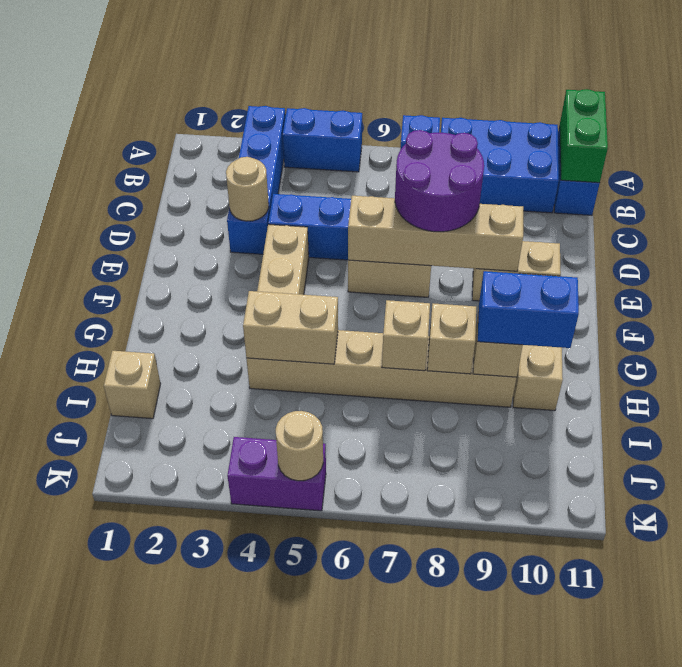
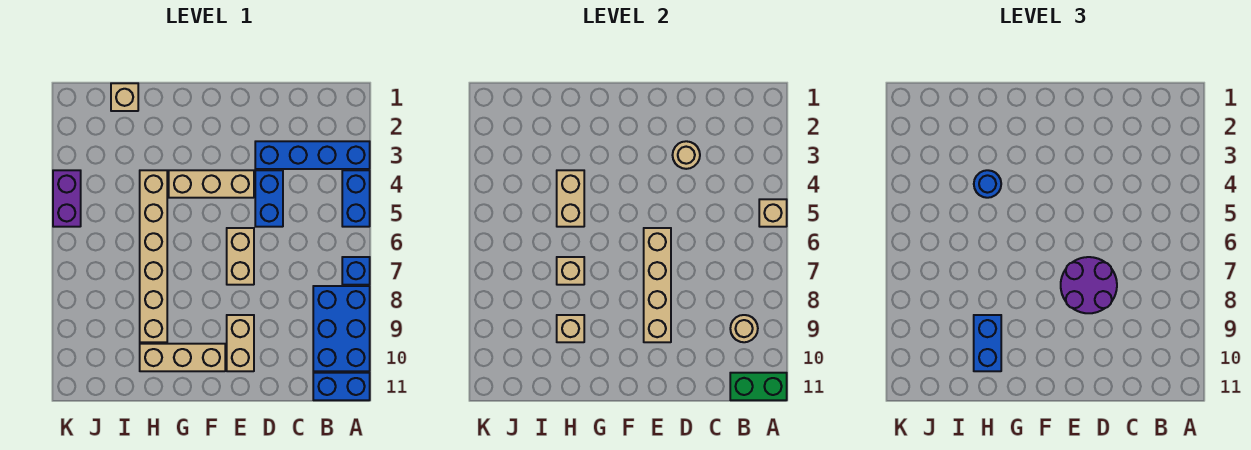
none -> blue round brick H4 level 3
tan brick H8 level 2 -> tan brick A5 level 2
tan round brick K5 level 2 -> tan round brick B9 level 2

